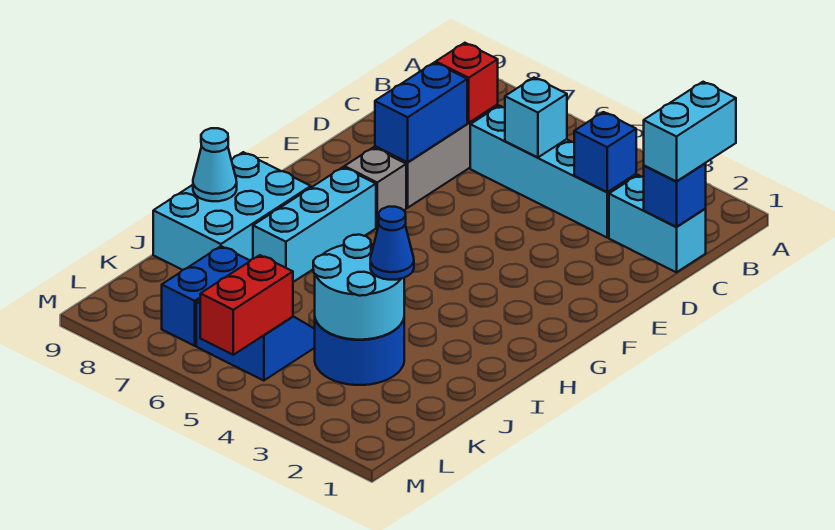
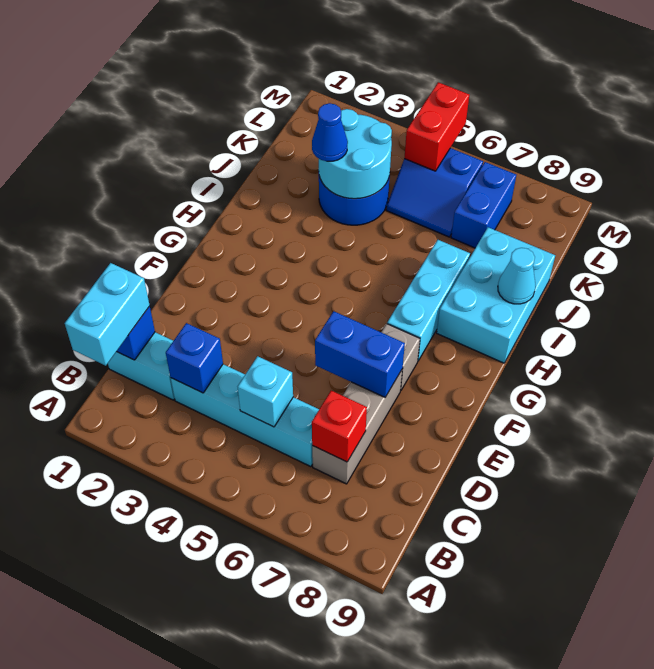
blue brick D7:E7 level 2 -> blue brick E6:E7 level 2

